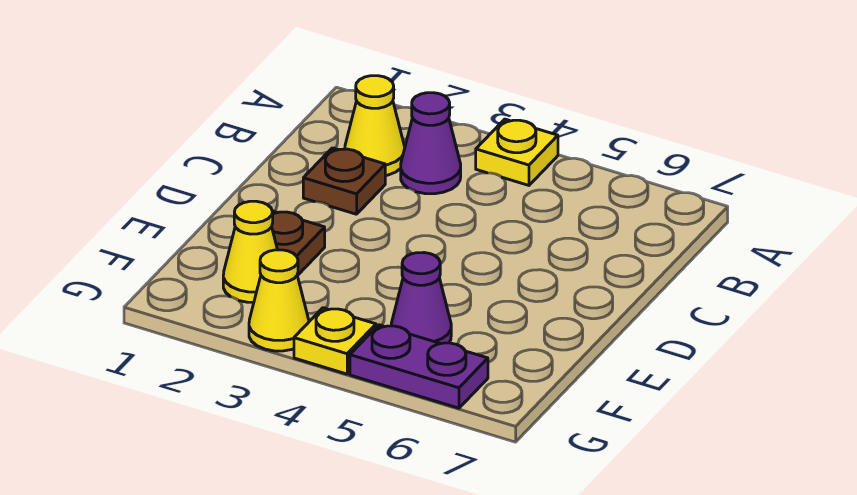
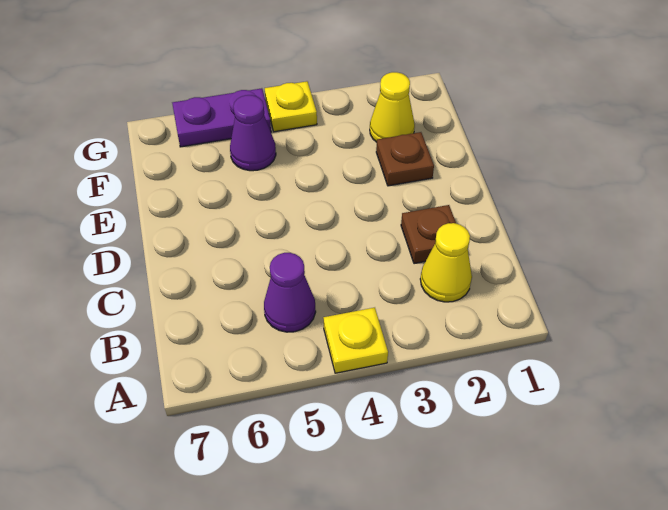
purple cone B3 level 1 -> purple cone B5 level 1
yellow cone G3 level 1 -> none

